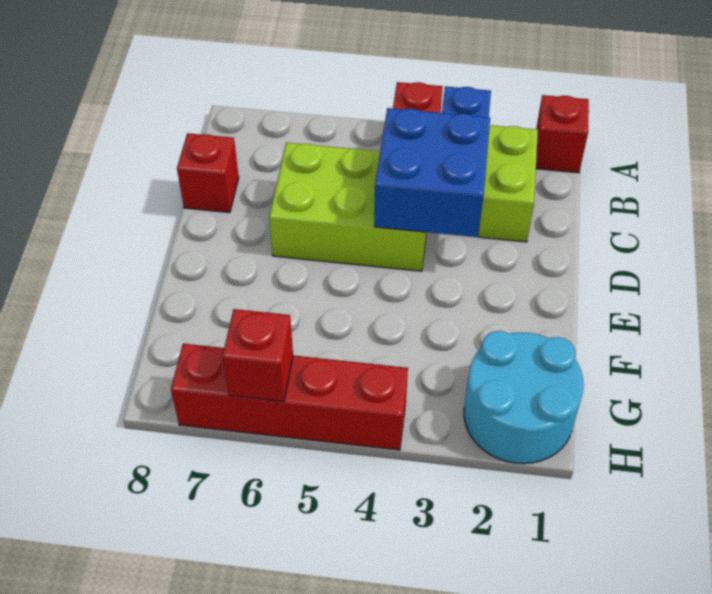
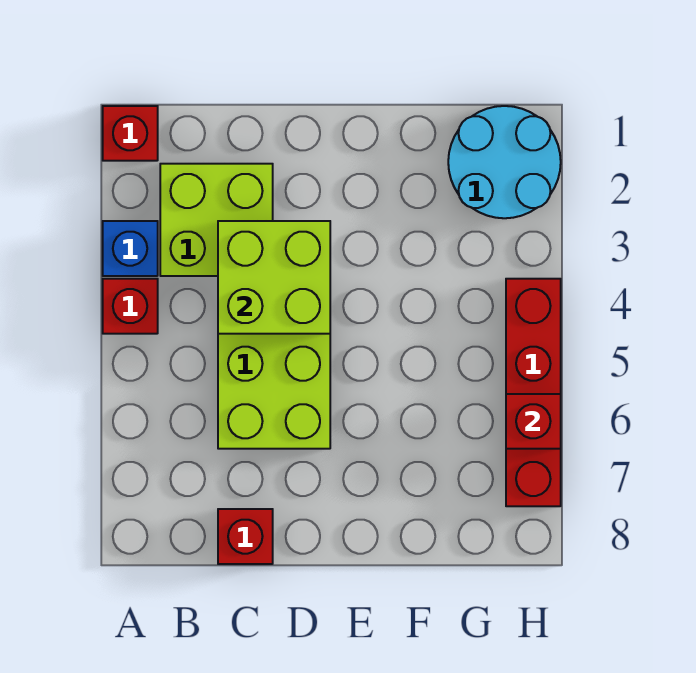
blue brick C3:D4 level 2 -> lime brick C3:D4 level 2

